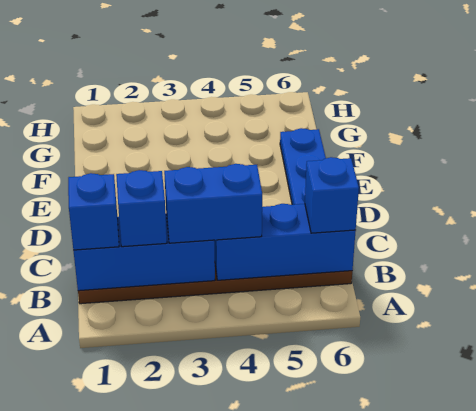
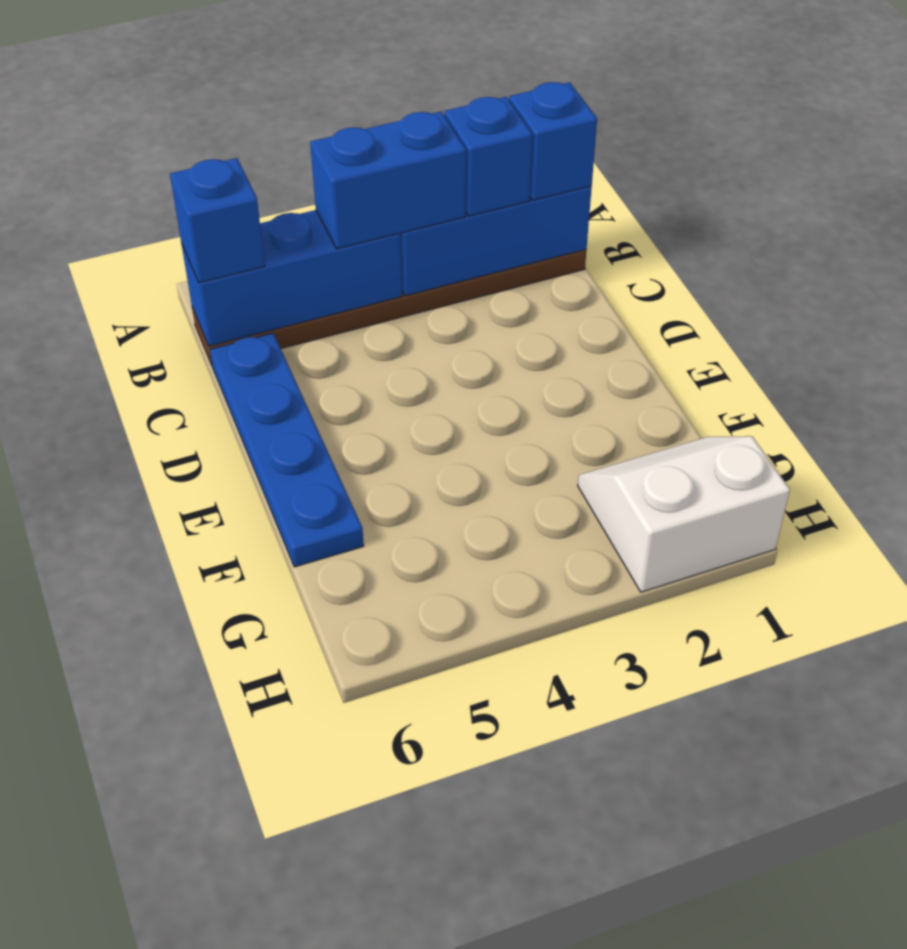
none -> white slope G1:H2 level 1 top H

